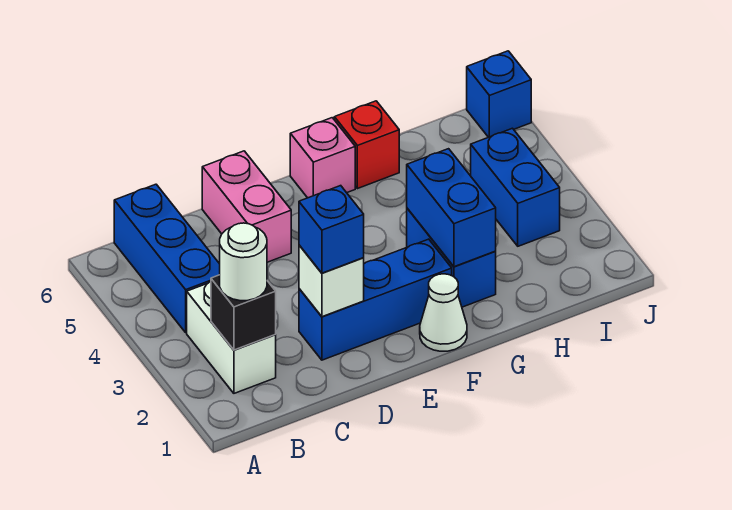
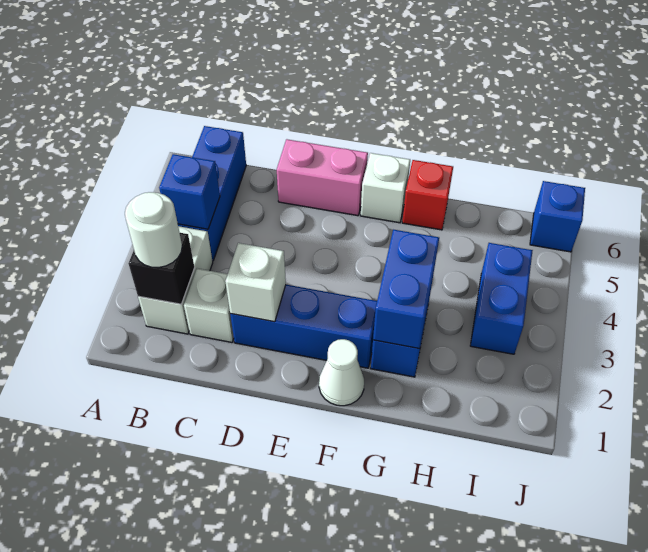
none -> white brick C2 level 1
blue brick D2 level 3 -> blue brick B4 level 2
pink brick D5:D6 level 1 -> pink brick D6:E6 level 1
pink brick F6 level 1 -> white brick F6 level 1

